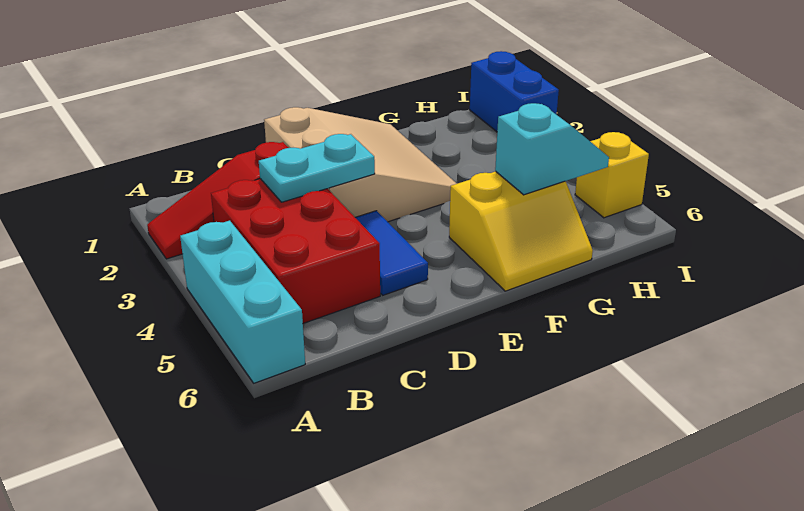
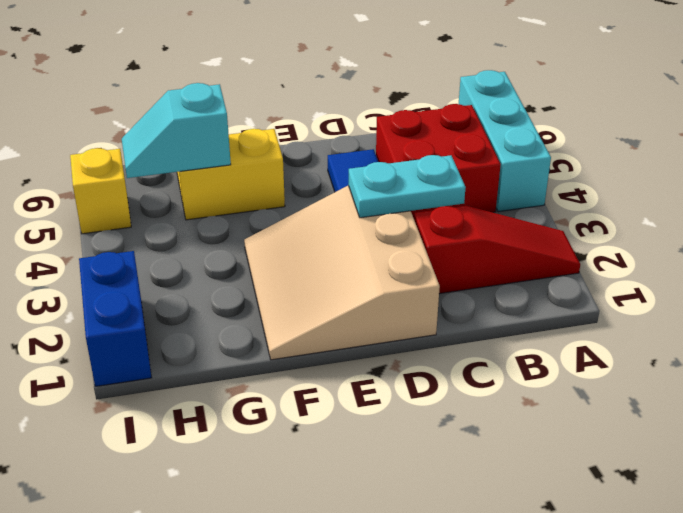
red brick B3:C5 level 1 -> red brick B4:C5 level 1

